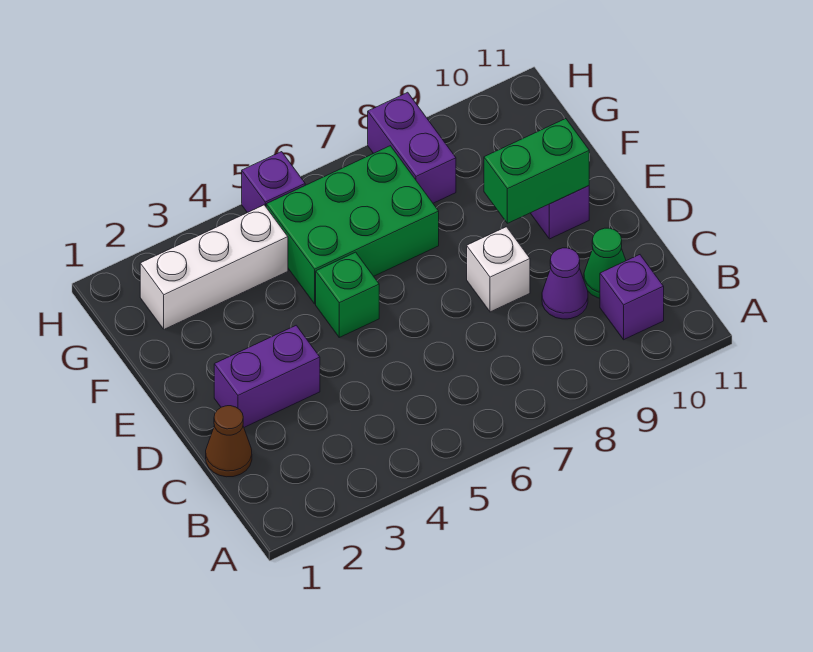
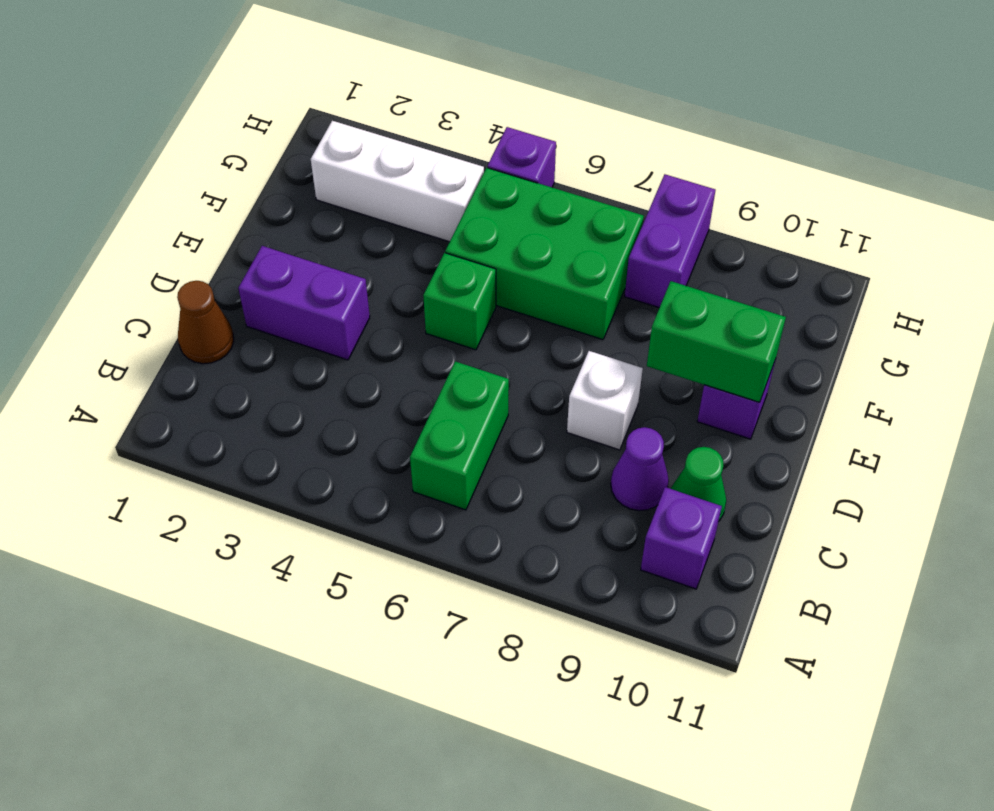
none -> green brick B6:C6 level 1

